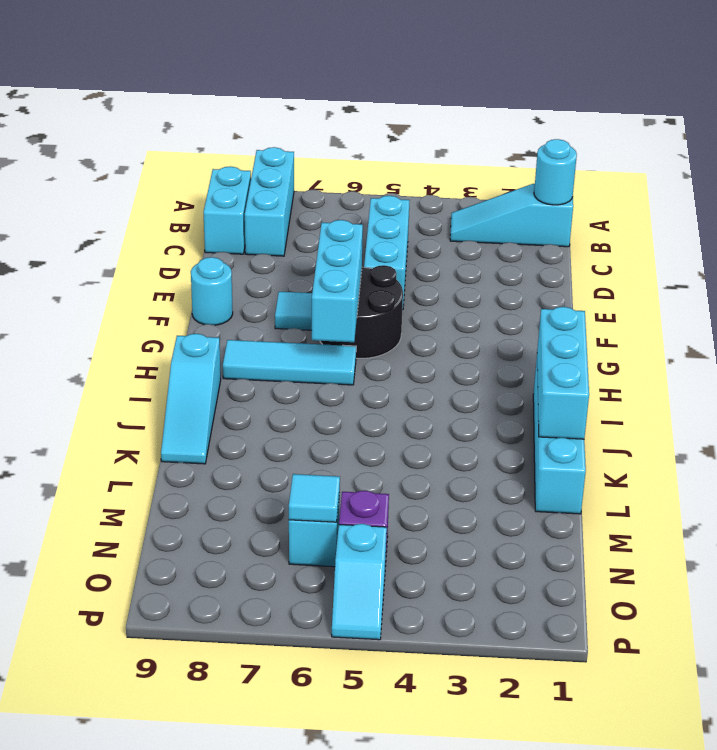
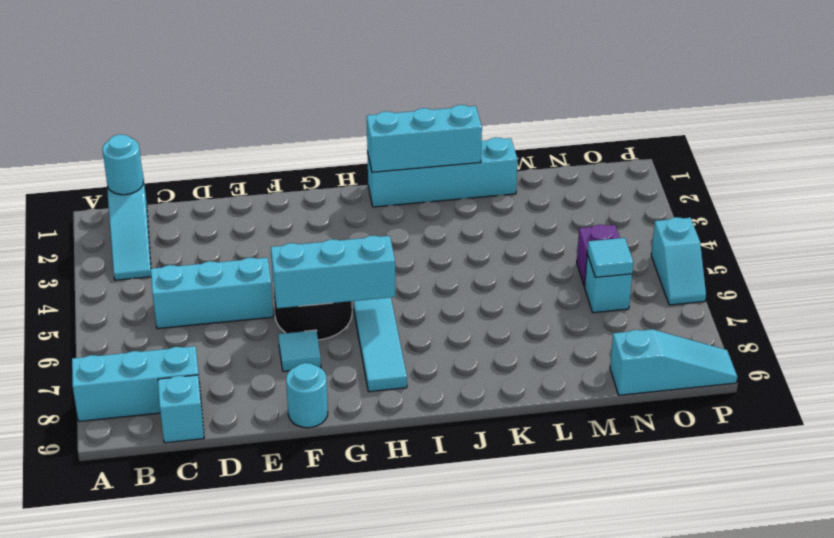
cyan brick B9:C9 level 1 -> cyan brick C9 level 1
cyan slope I9:K9 level 1 top I -> cyan slope N9:P9 level 1 top N
cyan slope O5:P5 level 1 top O -> cyan slope P5:P6 level 1 top 5

